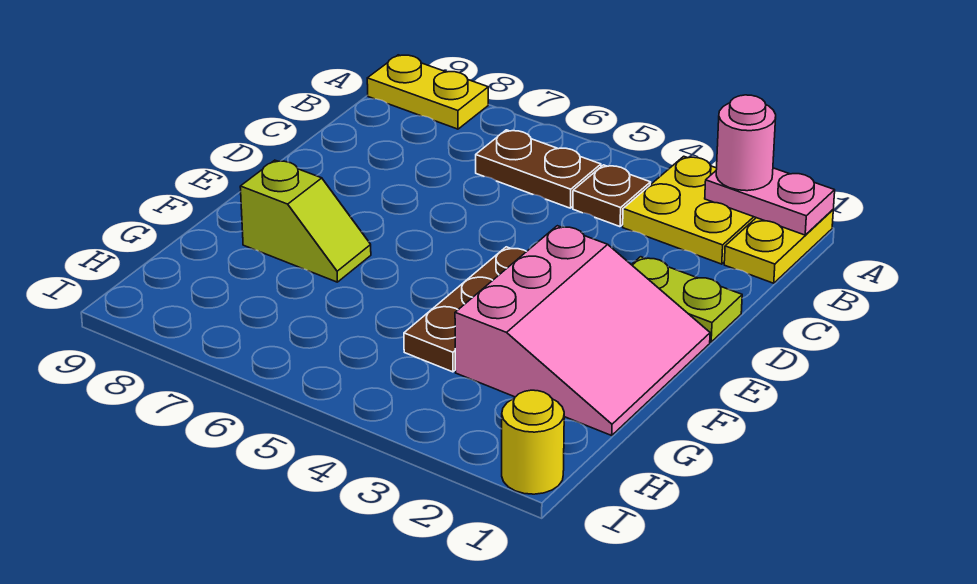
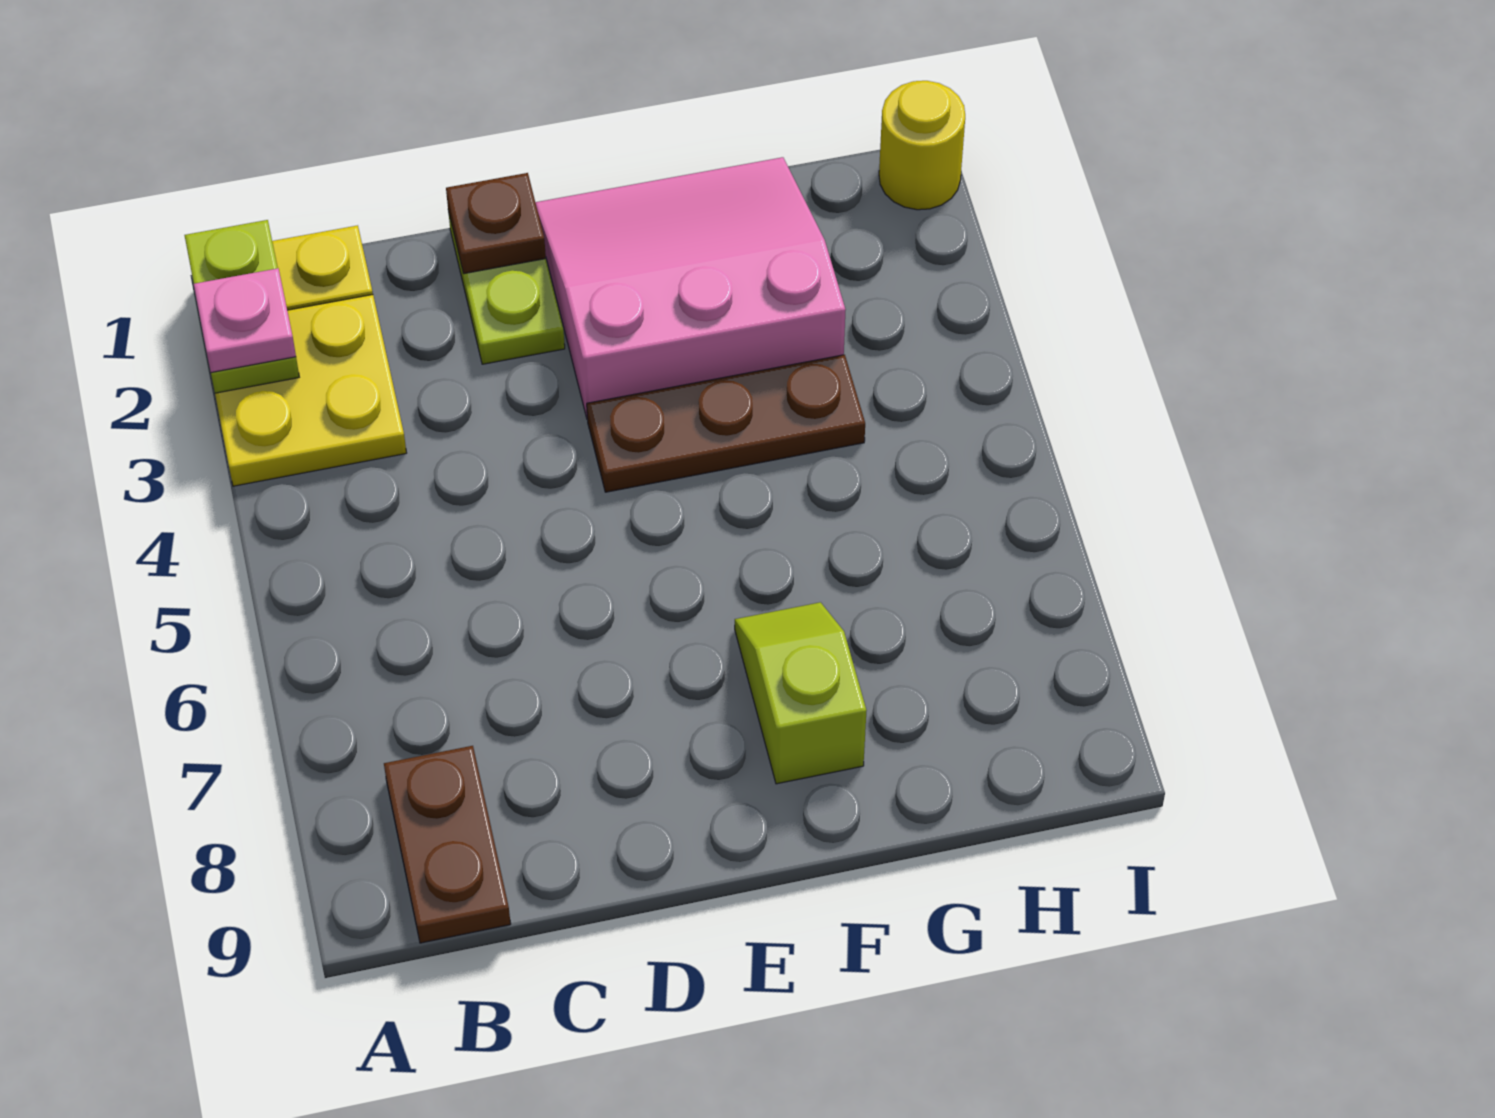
pink plate A1:A2 level 2 -> lime plate A1:A2 level 2
pink round brick A2 level 3 -> pink plate A2 level 3
yellow plate A8:A9 level 1 -> none
brown plate B4 level 1 -> brown plate D1 level 2
brown plate B5:B6 level 1 -> brown plate B8:B9 level 1

